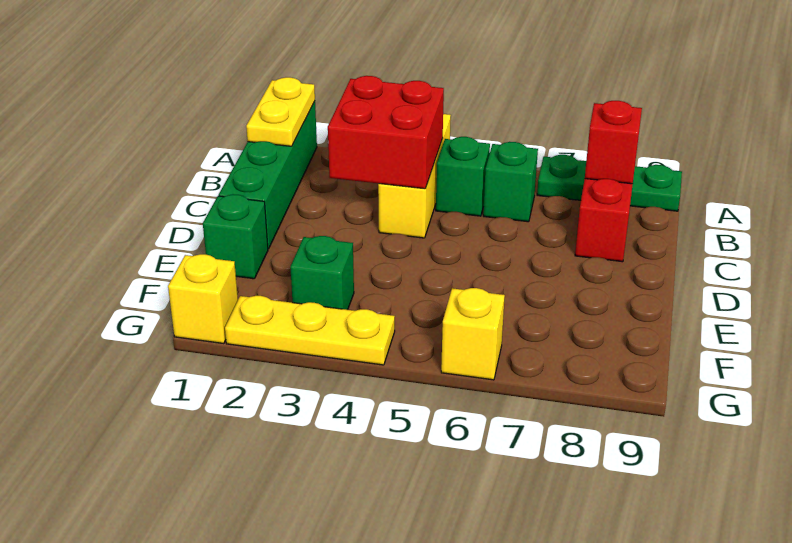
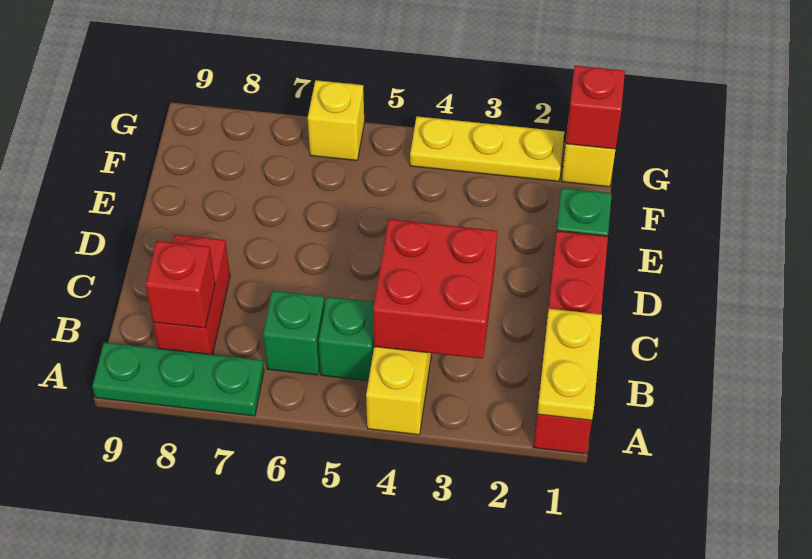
green brick A1:D1 level 1 -> red brick A1:D1 level 1
green brick F3 level 1 -> none
none -> red brick G1 level 2

